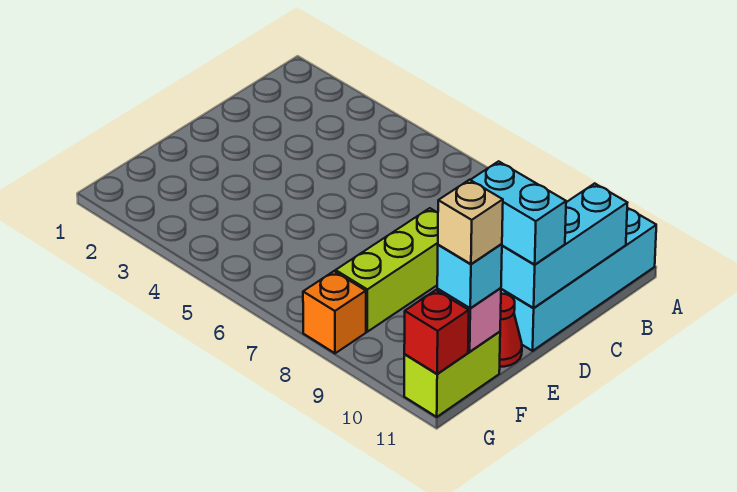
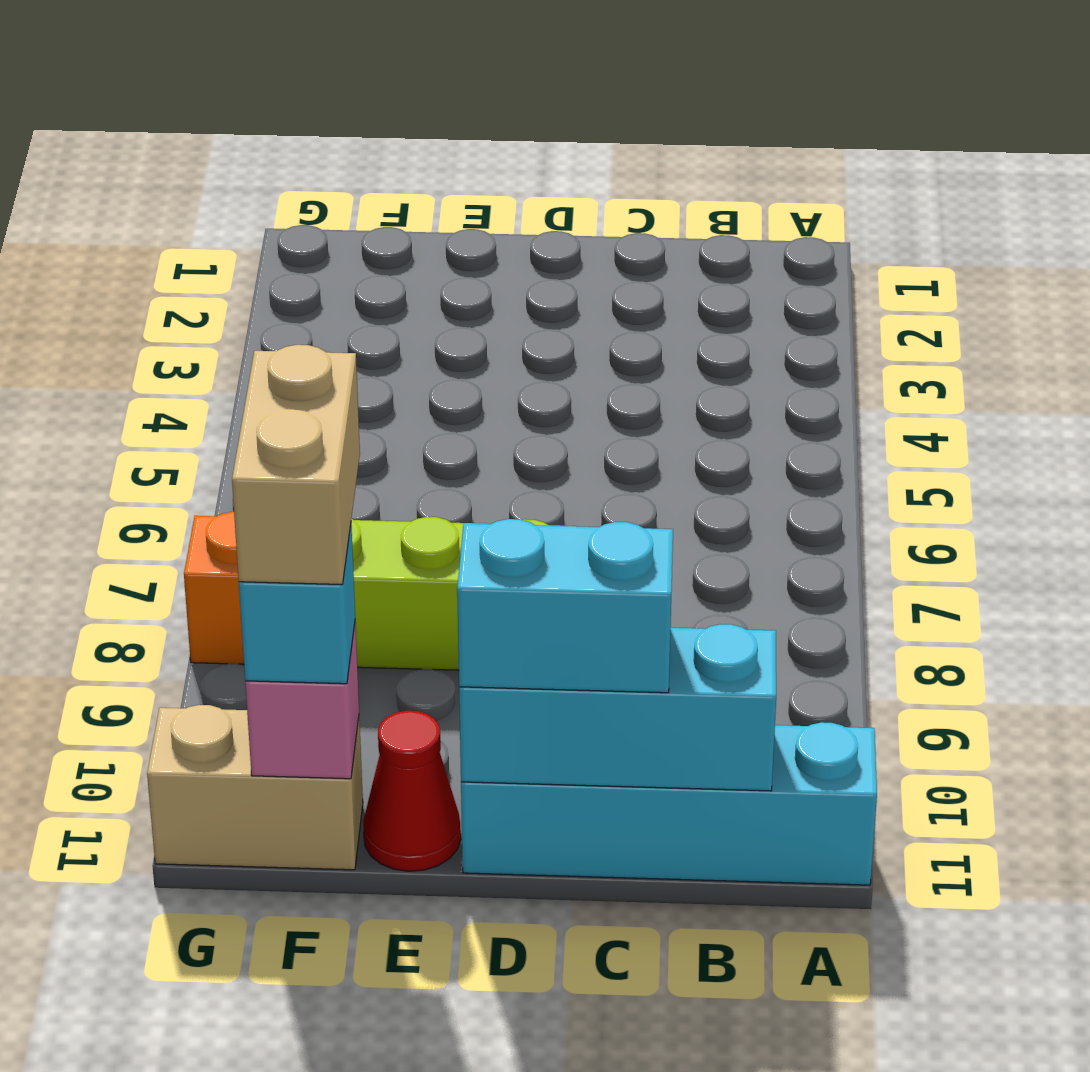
cyan brick D10:D11 level 3 -> cyan brick C11:D11 level 3
lime brick F11:G11 level 1 -> tan brick F11:G11 level 1
tan brick F11 level 4 -> tan brick F10:F11 level 4
red brick G11 level 2 -> none

